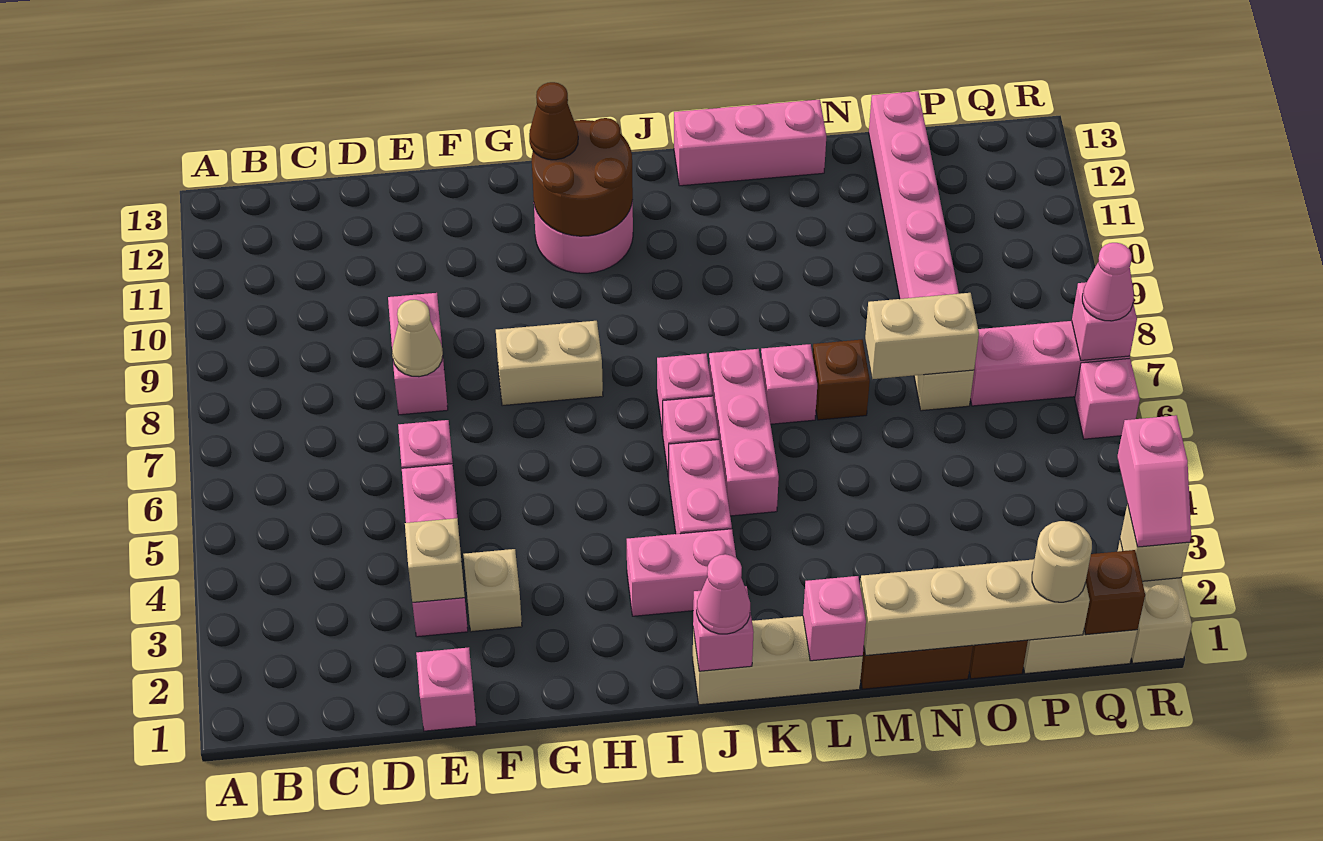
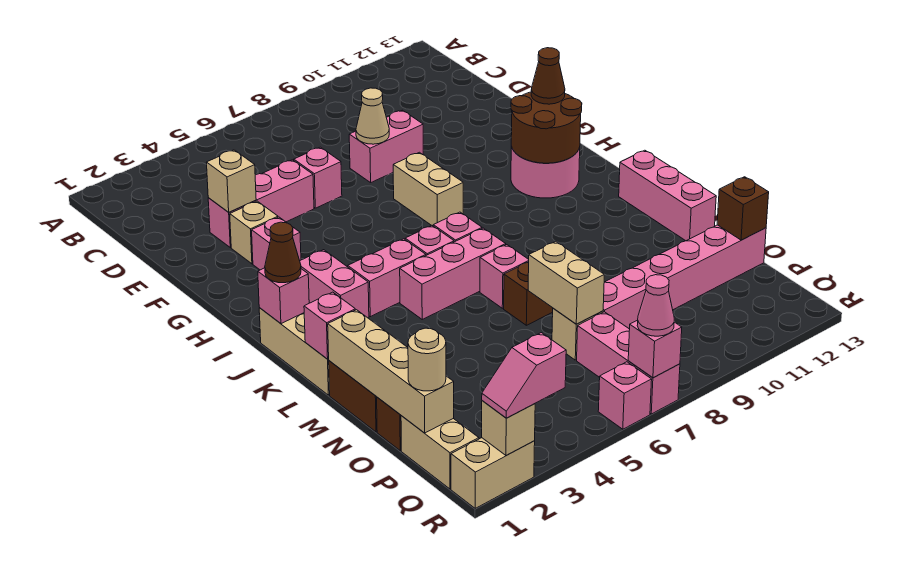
pink brick E1 level 1 -> pink brick G3 level 1
pink cone J1 level 3 -> brown cone J1 level 3
brown brick Q1 level 2 -> brown brick O13 level 2

